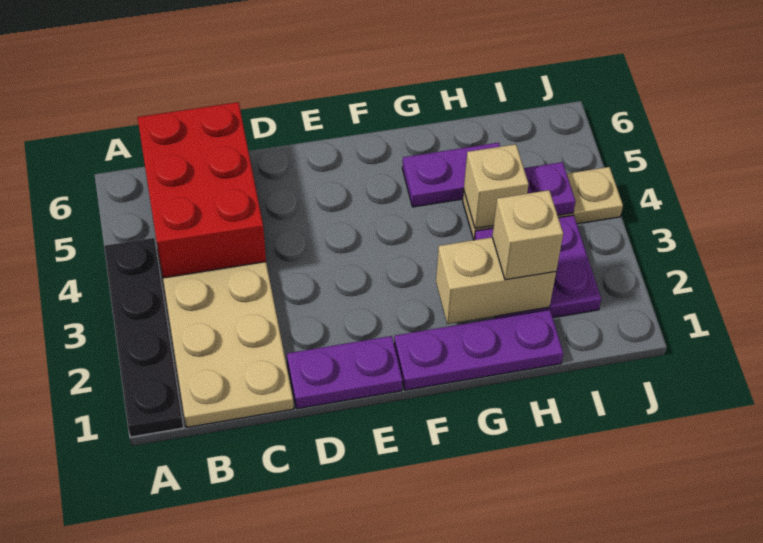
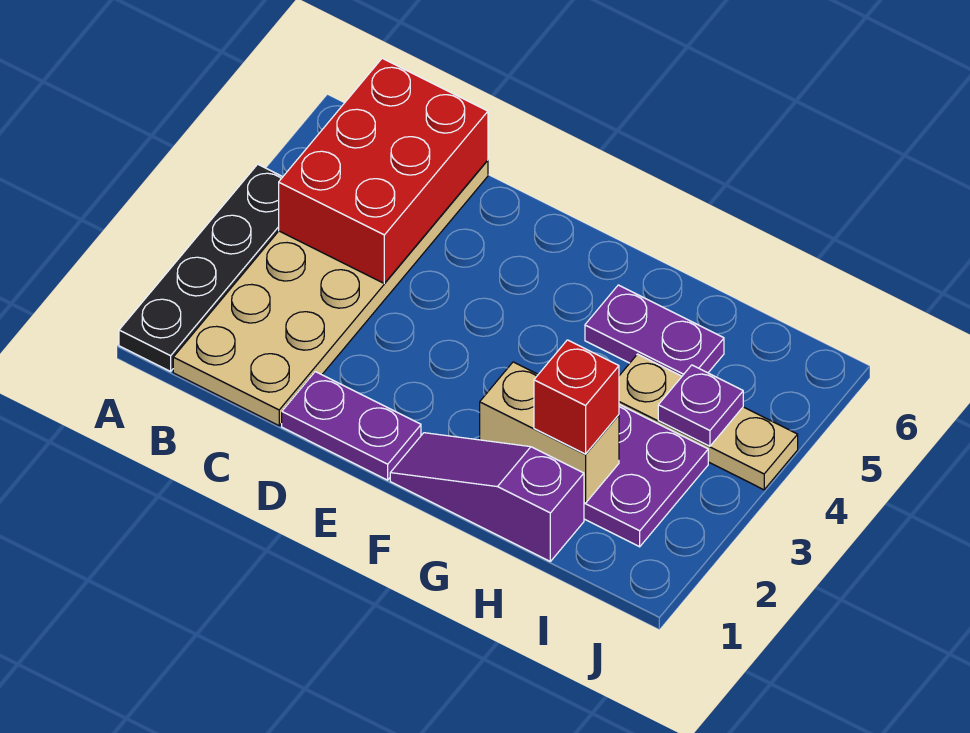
purple plate F1:H1 level 1 -> purple slope F1:H1 level 1 top H
tan brick H2 level 3 -> red brick H2 level 3
tan brick H4 level 2 -> none

